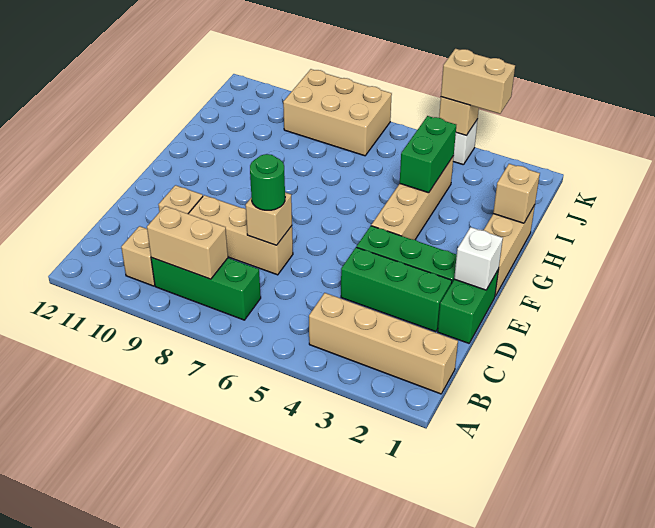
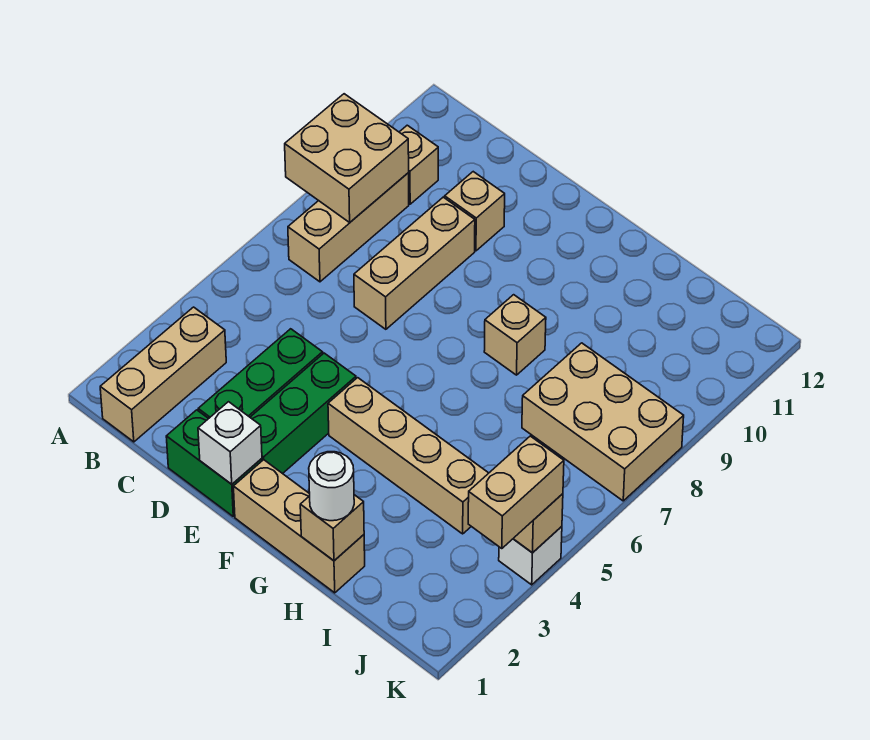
tan brick B1:B4 level 1 -> tan brick B1:B3 level 1
green brick B7:B9 level 1 -> tan brick B7:B9 level 1
tan brick B8:B9 level 2 -> tan brick A8:B9 level 2
tan brick D7 level 2 -> tan brick G8 level 1
green round brick D7 level 3 -> none
none -> white round brick H1 level 3
green brick H4:I4 level 2 -> none
tan brick J7:K9 level 1 -> tan brick I7:K8 level 1

